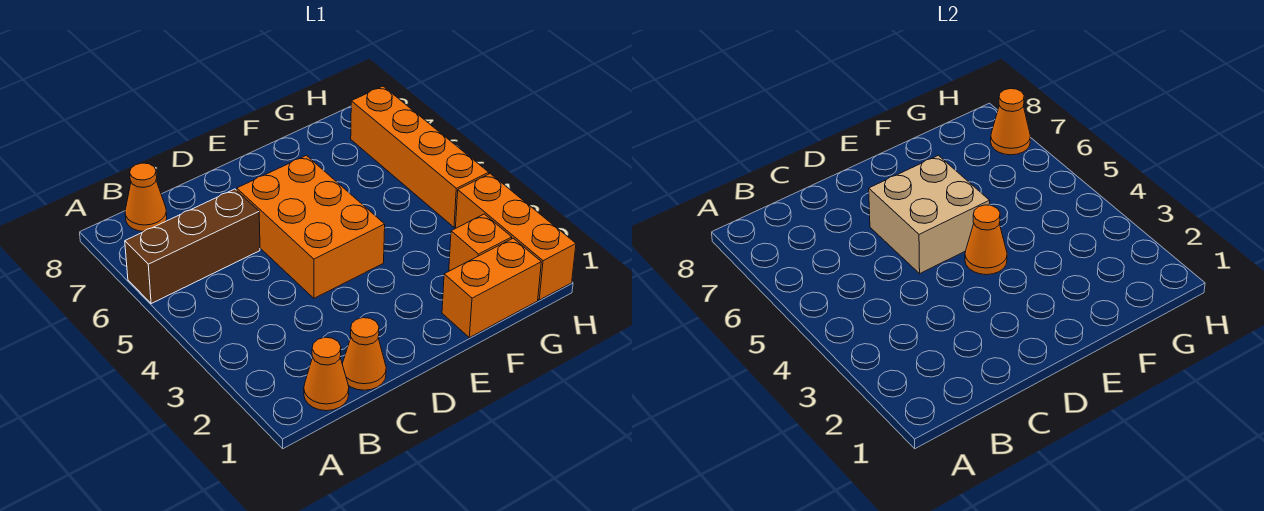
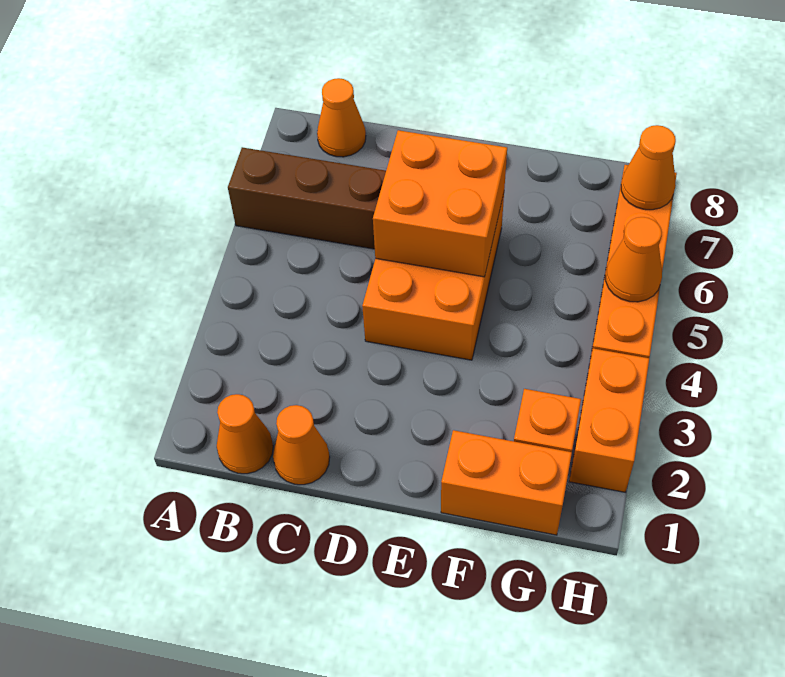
tan brick D5:E6 level 2 -> orange brick D5:E6 level 2
orange cone E4 level 2 -> orange cone H5 level 2
orange brick H1:H3 level 1 -> orange brick H2:H3 level 1

